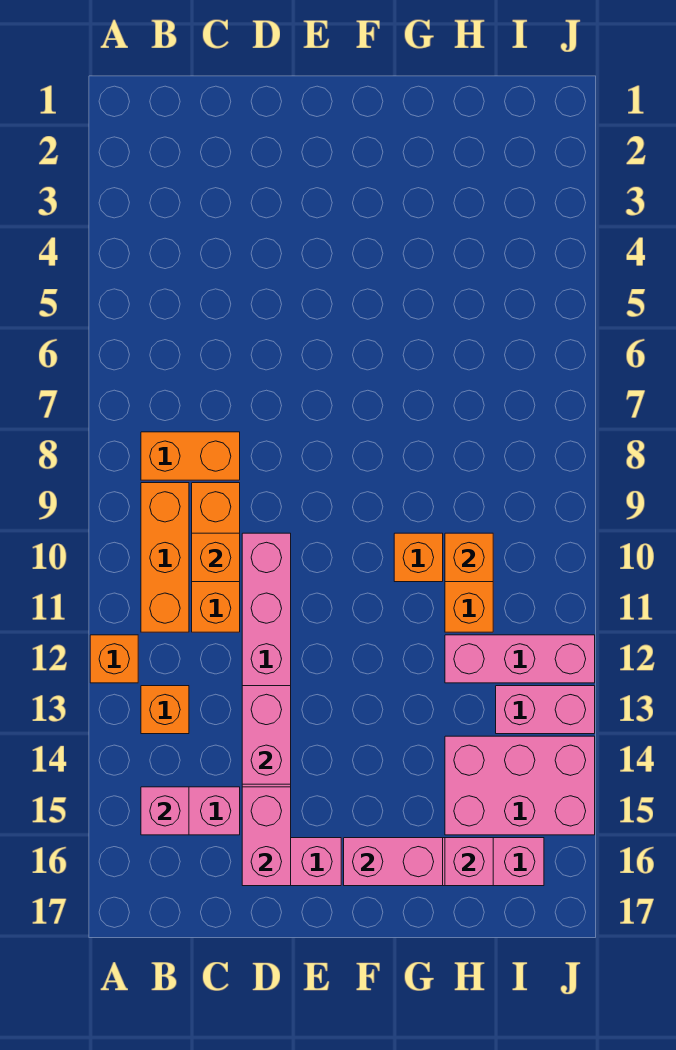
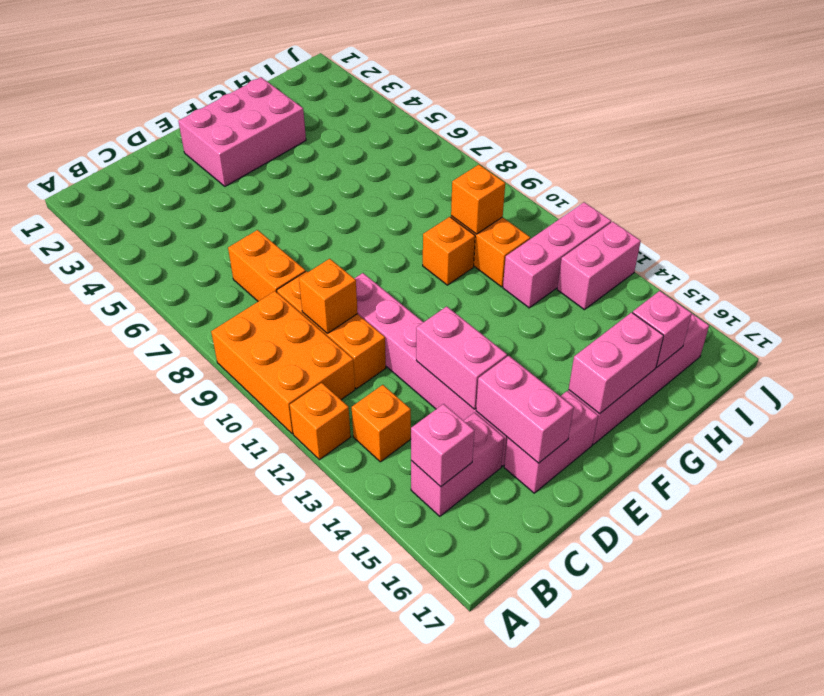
orange brick B8:C8 level 1 -> orange brick C7:C8 level 1
orange brick B9:B11 level 1 -> orange brick A9:B11 level 1
pink brick H14:J15 level 1 -> pink brick E2:G3 level 1

